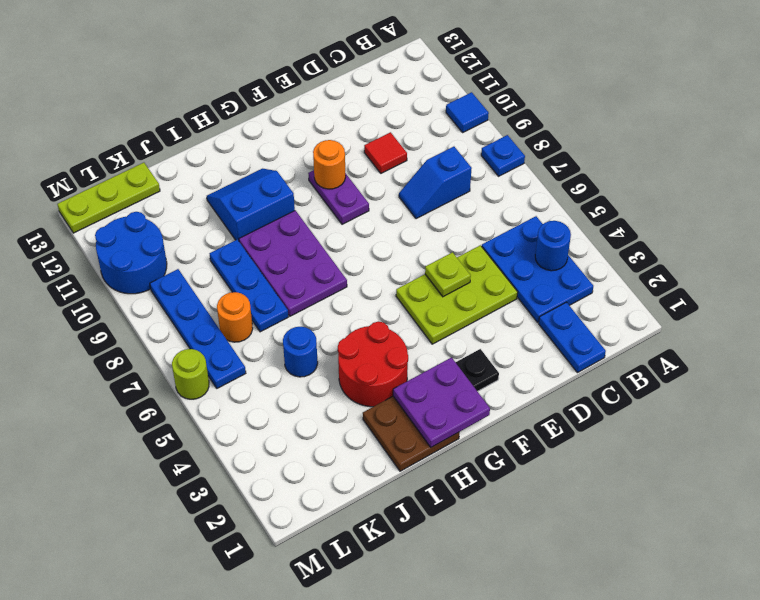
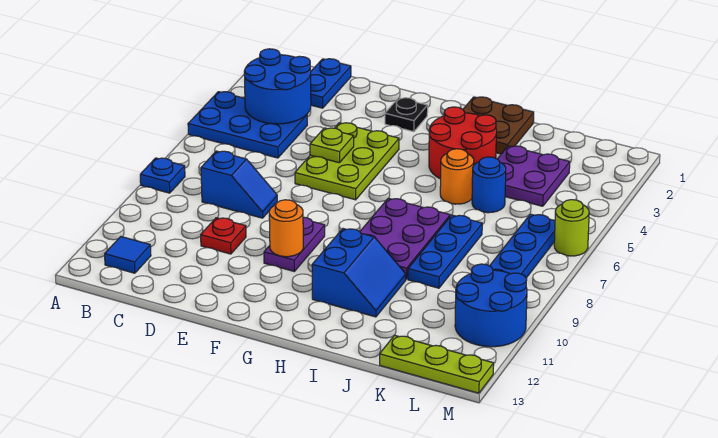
blue tile A10 level 1 -> blue tile B12 level 1
blue plate B3:C5 level 1 -> blue plate A4:C5 level 1
blue round brick B4 level 2 -> blue round brick B3:C4 level 2
lime plate D4:F5 level 1 -> lime plate E4:F6 level 1
red tile D10 level 1 -> red plate D10 level 1
purple plate G1:H2 level 2 -> purple plate J3:K4 level 1
blue slope H10:I11 level 1 top 10 -> blue slope H10:I11 level 1 top H
orange round brick K7 level 1 -> orange round brick I5 level 1

